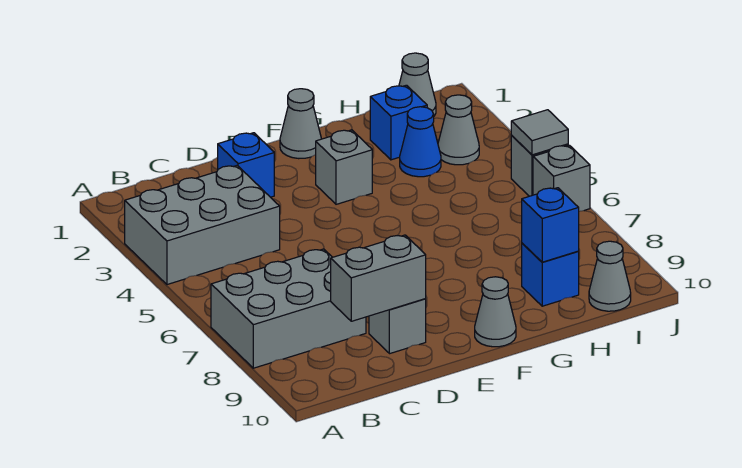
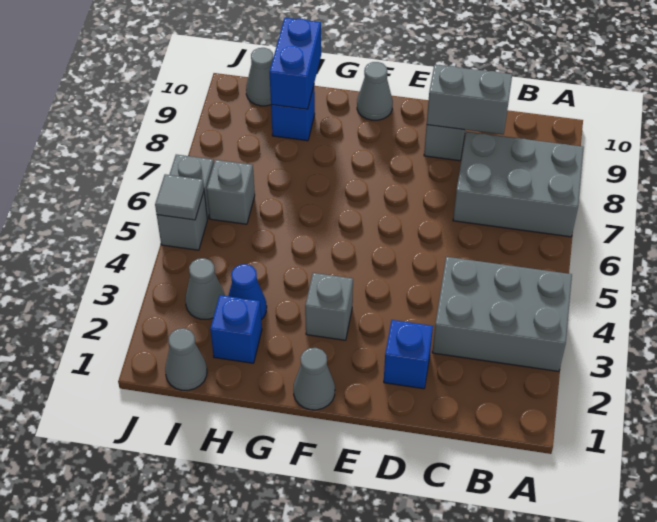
blue brick H9 level 2 -> blue brick H9:H10 level 2
none -> grey brick I6 level 1

